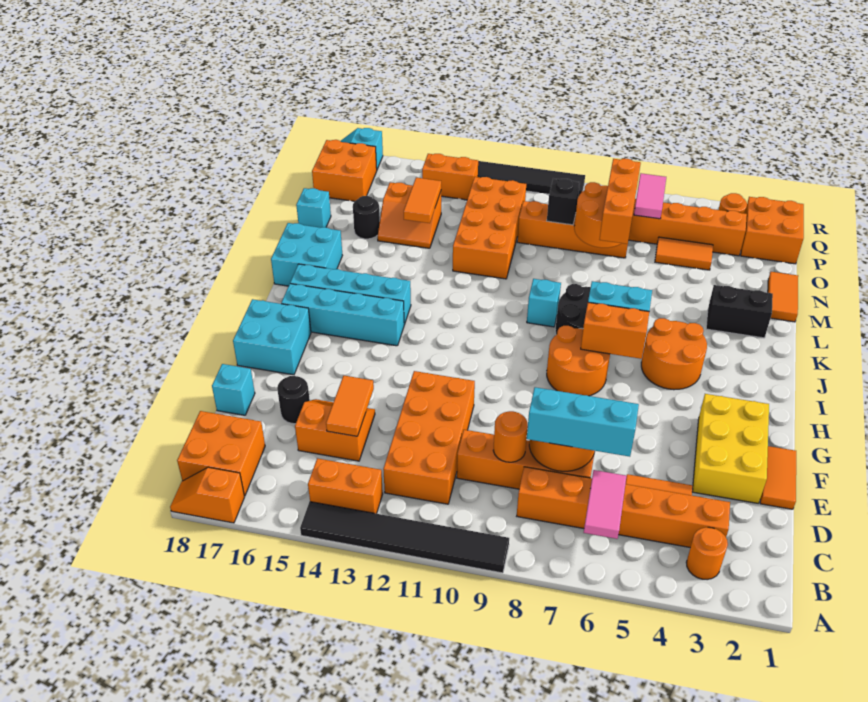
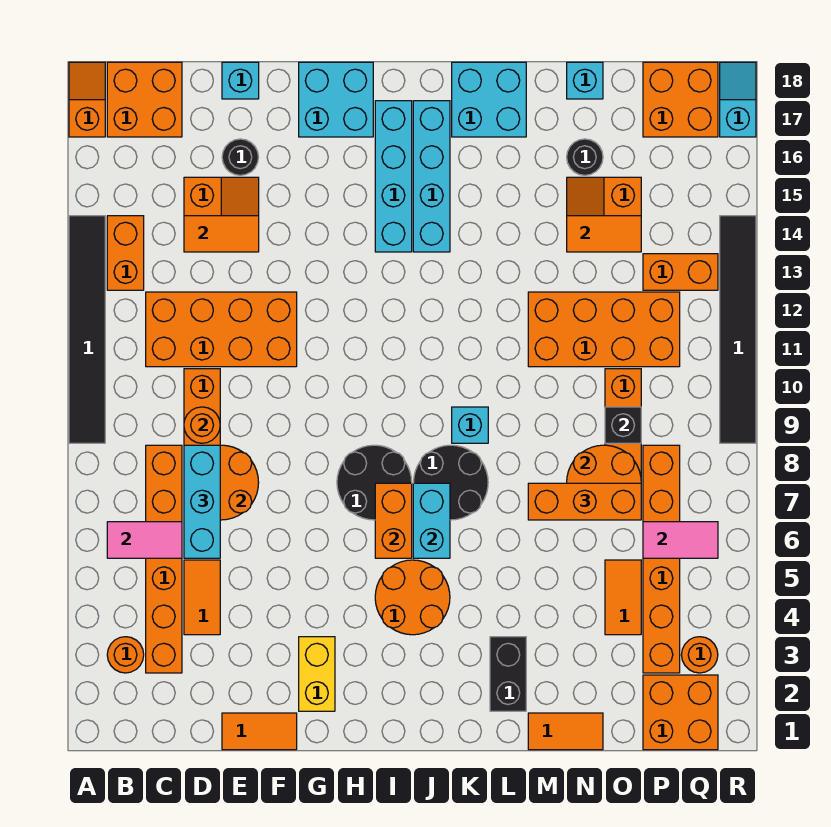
yellow brick E2:G3 level 1 -> yellow brick G2:G3 level 1
orange round brick H7:I8 level 1 -> black round brick H7:I8 level 1
orange brick Q13:Q14 level 1 -> orange brick P13:Q13 level 1

